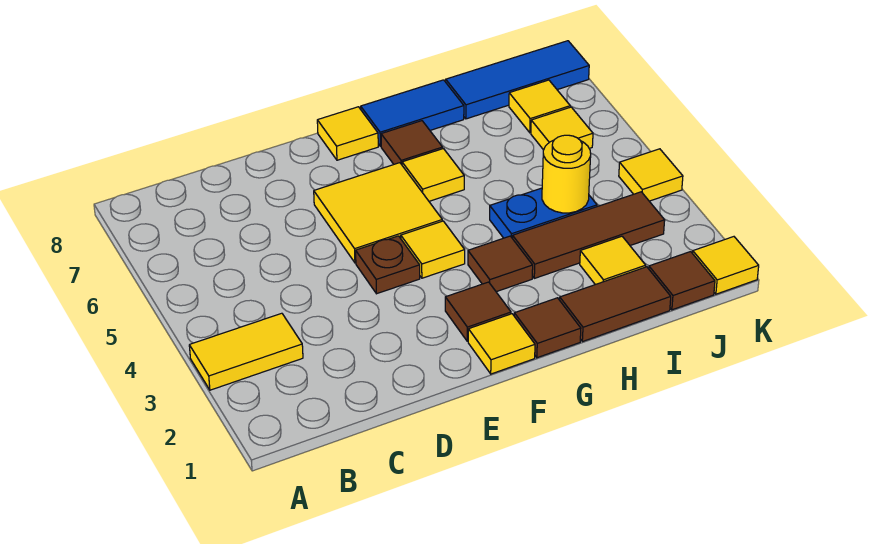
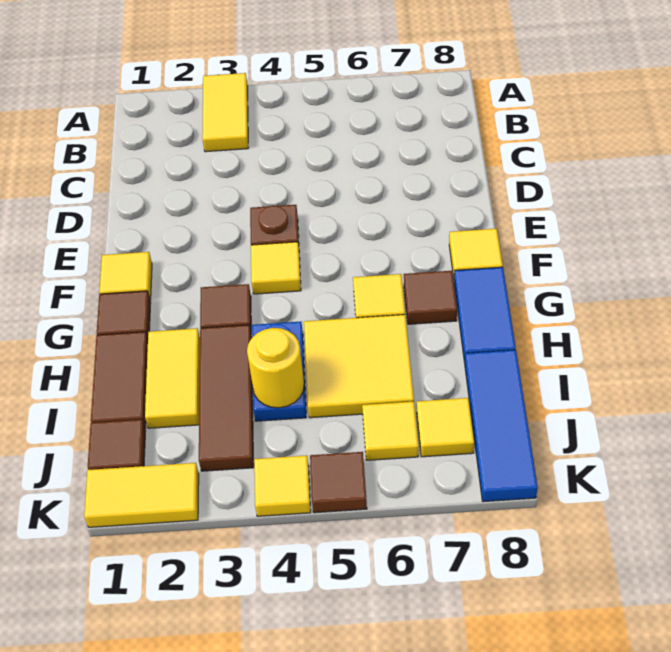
yellow tile E5:F6 level 1 -> yellow tile H5:I6 level 1
brown tile F2 level 1 -> brown tile K5 level 1
yellow tile I2 level 1 -> yellow tile H2:I2 level 1
yellow tile K1 level 1 -> yellow tile K1:K2 level 1

